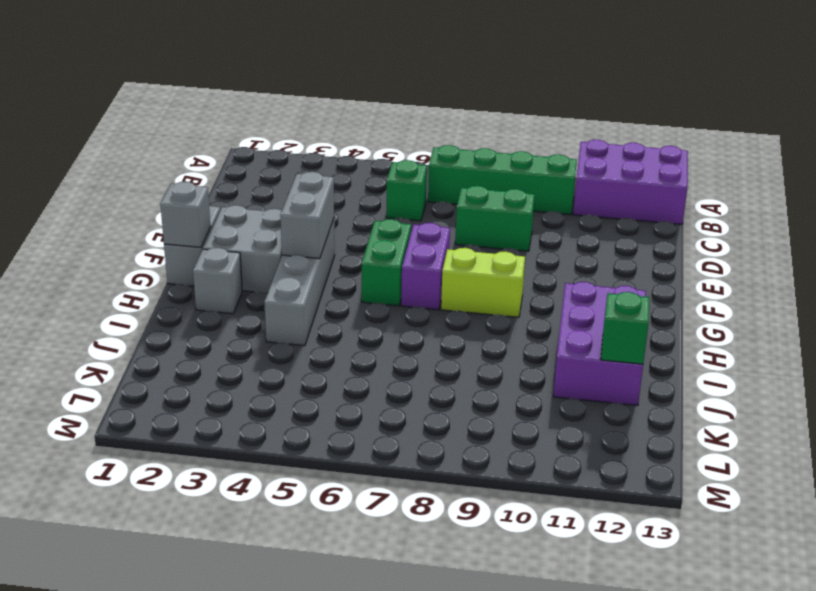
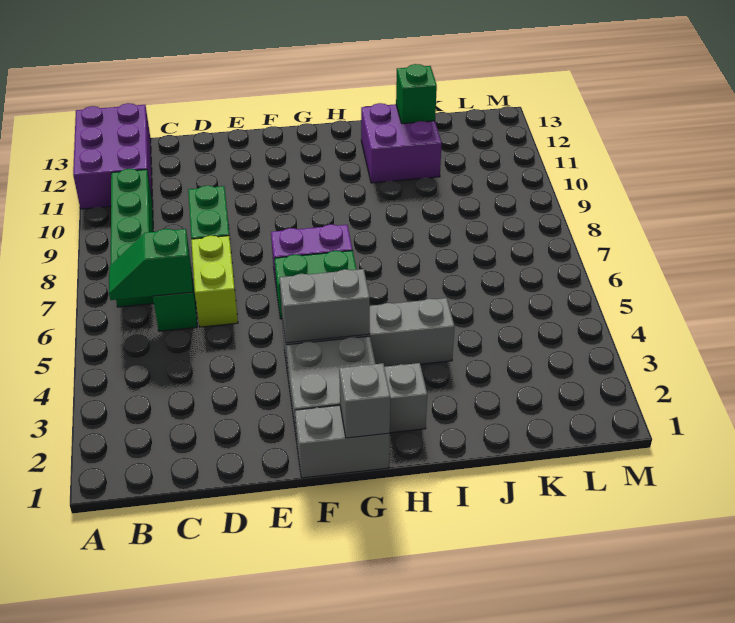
none -> green slope B6:C6 level 2 top C
lime brick G8:G9 level 1 -> lime brick D6:D7 level 1
purple brick H11:J12 level 1 -> purple brick I11:J12 level 1

